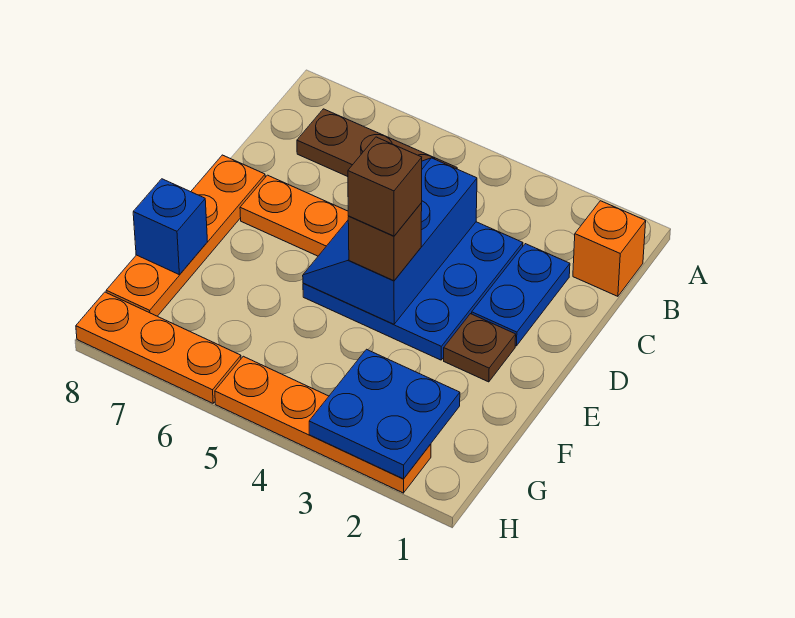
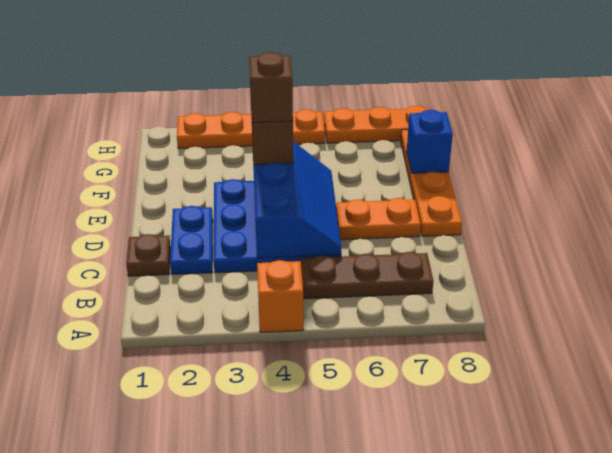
orange brick B1 level 1 -> orange brick A4 level 1
brown plate E2 level 1 -> brown plate C1 level 1
blue plate G2:H3 level 2 -> none

